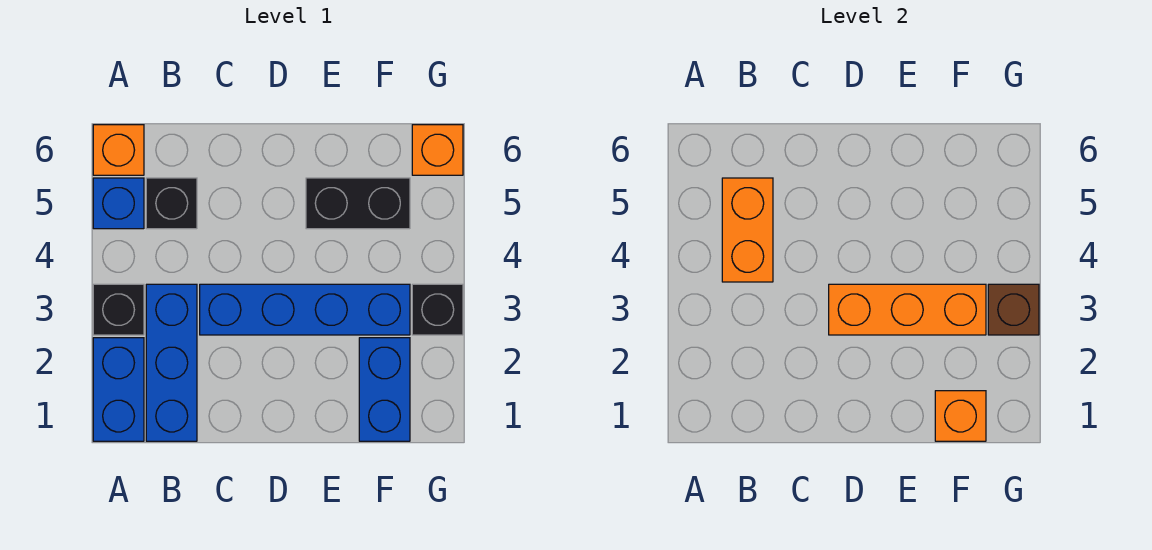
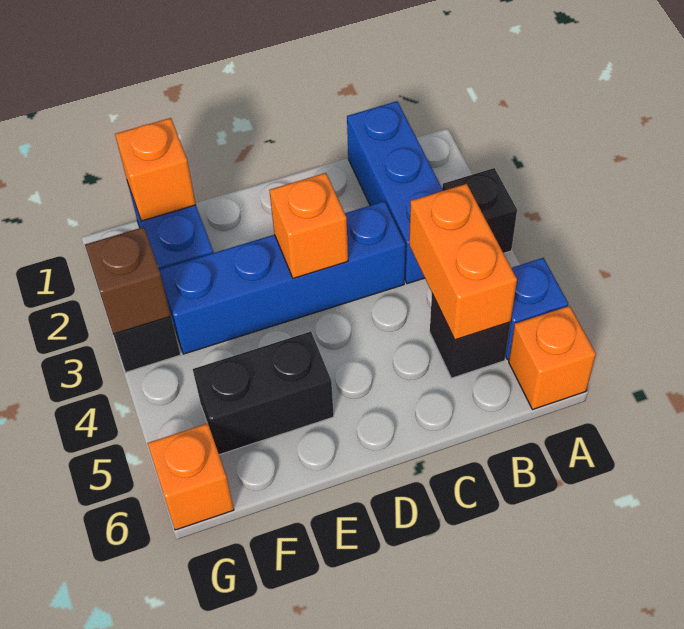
blue brick A1:A2 level 1 -> none
orange brick D3:F3 level 2 -> orange brick D3 level 2

